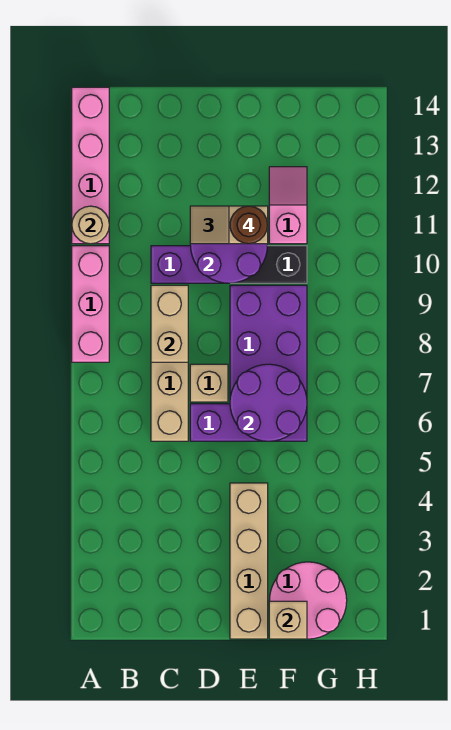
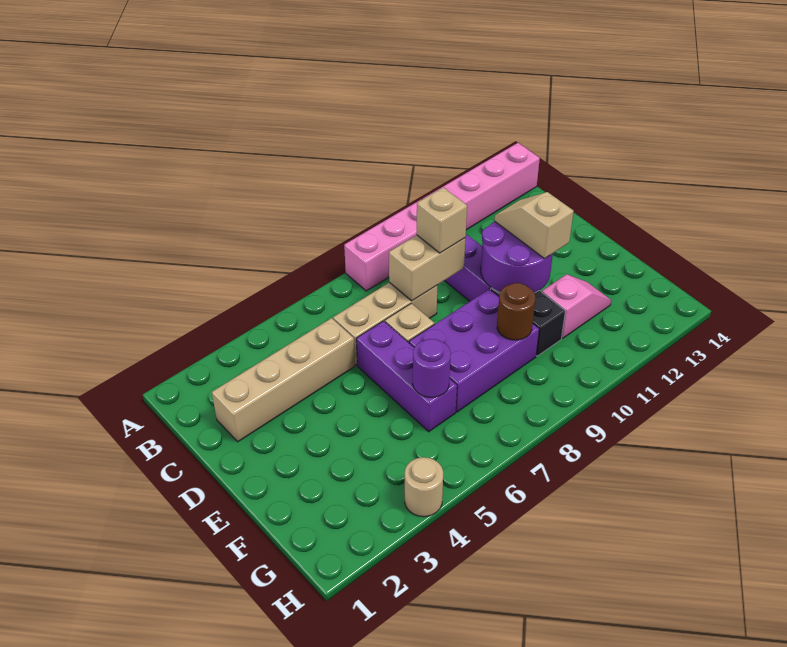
tan round brick A11 level 2 -> tan round brick H4 level 1
tan brick E1:E4 level 1 -> tan brick C2:C5 level 1
purple round brick E6:F7 level 2 -> purple round brick F6 level 2
brown round brick E11 level 4 -> brown round brick F9 level 2
pink round brick F1:G2 level 1 -> none
tan brick F1 level 2 -> tan brick C9 level 3

